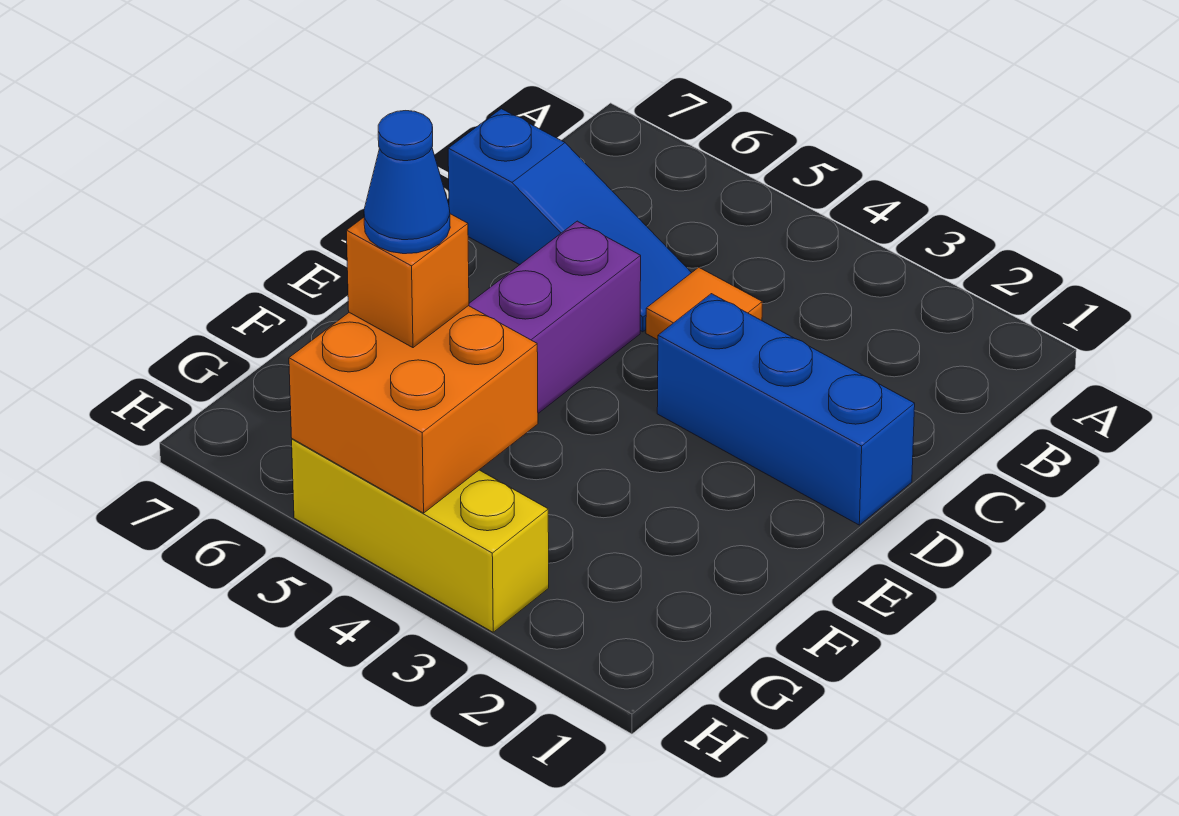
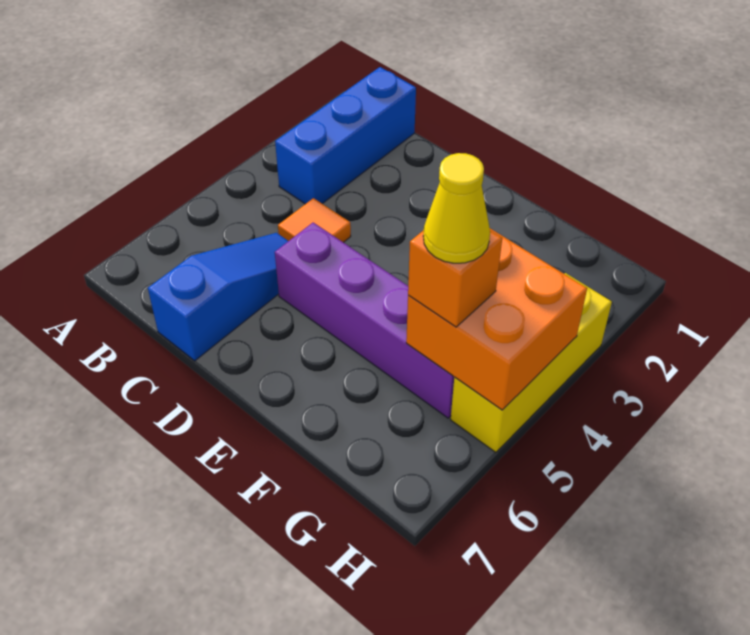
blue brick D1:D3 level 1 -> blue brick B1:B3 level 1
blue cone G5 level 4 -> yellow cone G5 level 4

